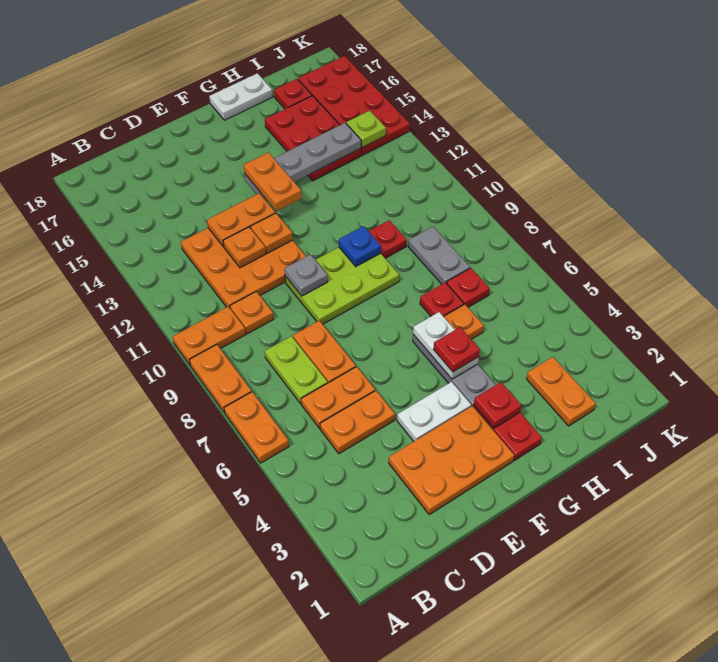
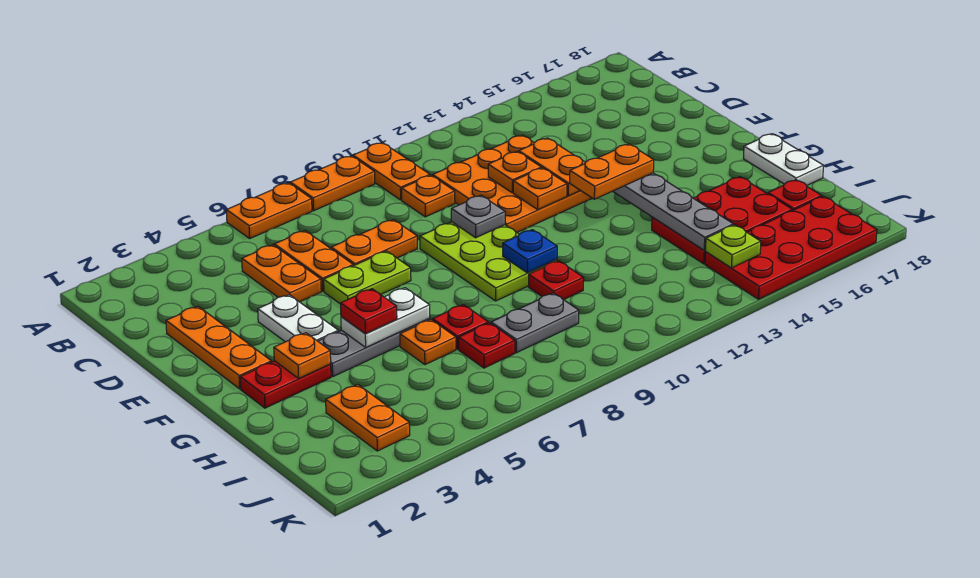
lime plate C7:C8 level 1 -> lime plate E6:E7 level 1
orange plate D2:F3 level 1 -> orange plate D2:F2 level 1
red plate G3 level 2 -> orange plate G3 level 2
orange plate I2:I3 level 1 -> orange plate I3:J3 level 1

